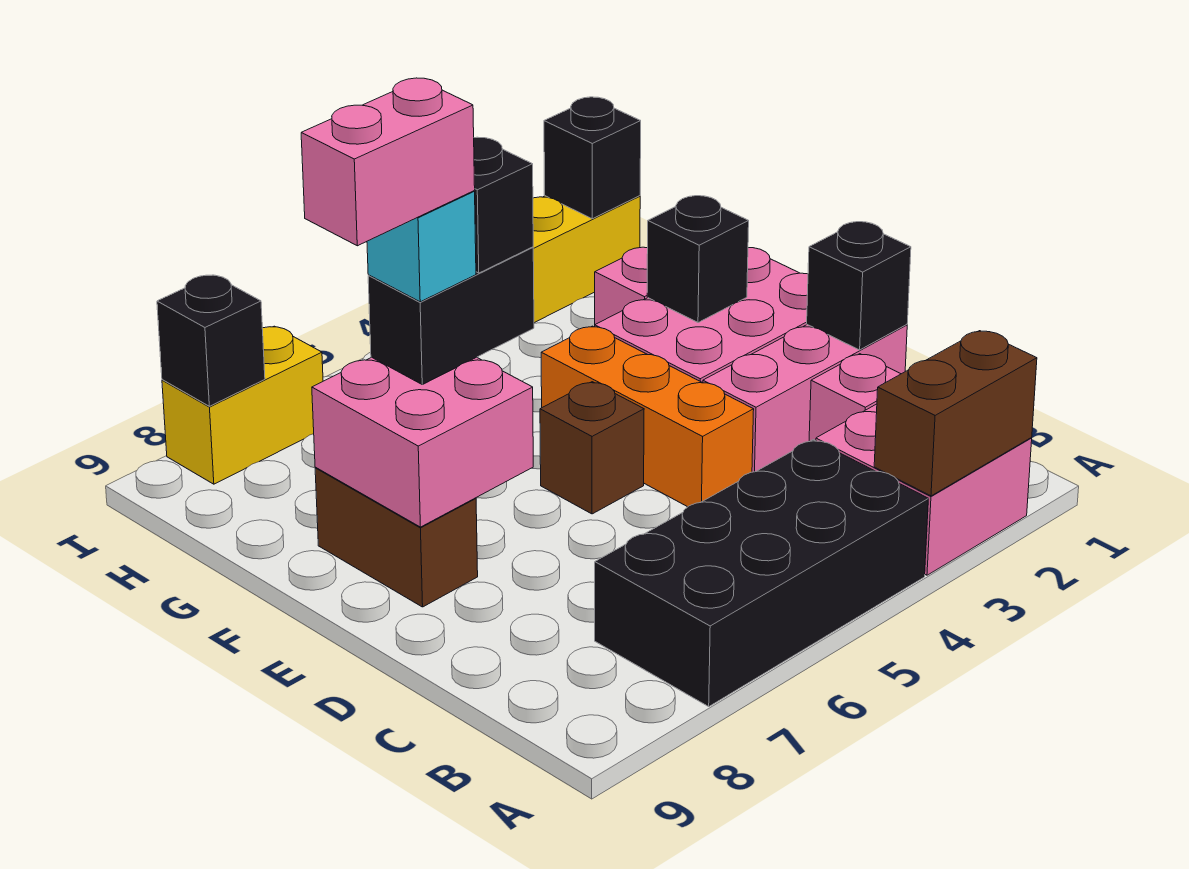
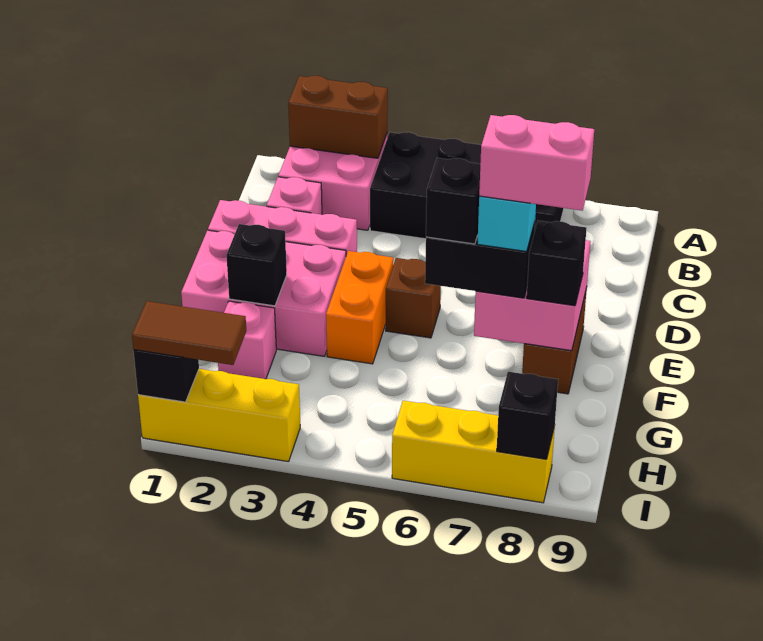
black brick D1 level 2 -> black brick F8 level 3
orange brick D4:F4 level 1 -> orange brick E4:F4 level 1
none -> brown tile I1:I2 level 3
yellow brick I7:I8 level 1 -> yellow brick I6:I8 level 1

